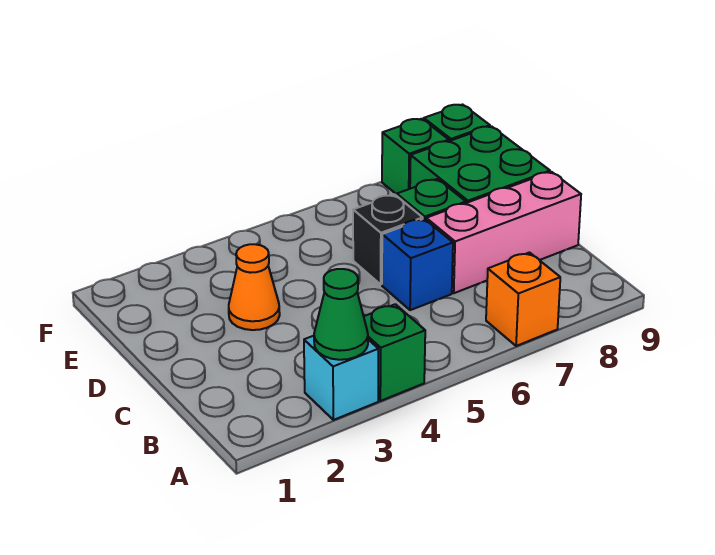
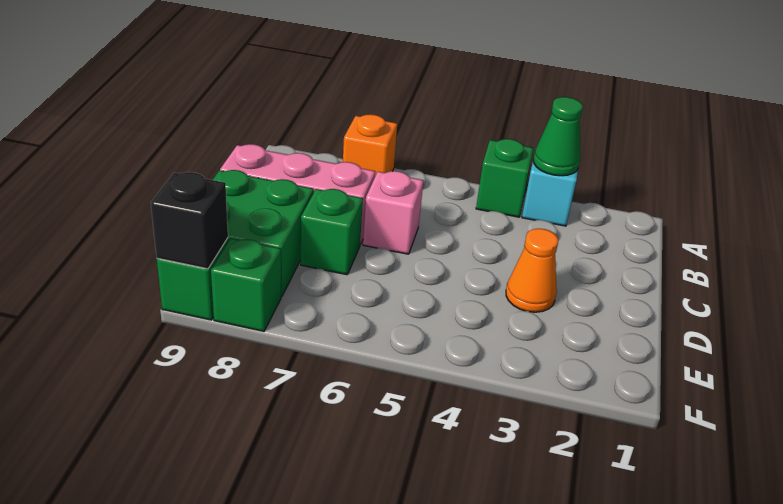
blue brick C6 level 1 -> pink brick C6 level 1
black brick D6 level 1 -> black brick F9 level 2

